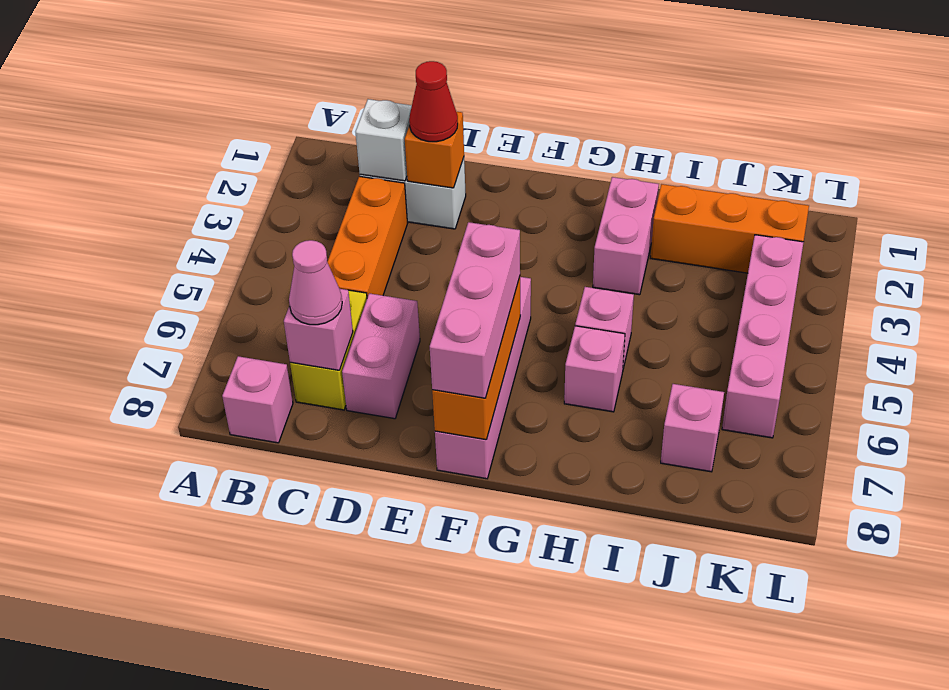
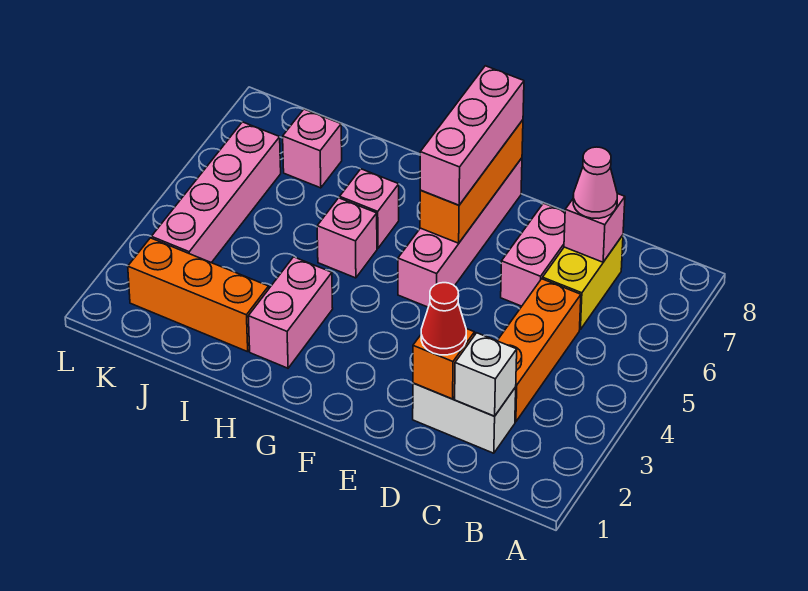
pink brick B8 level 1 -> none

